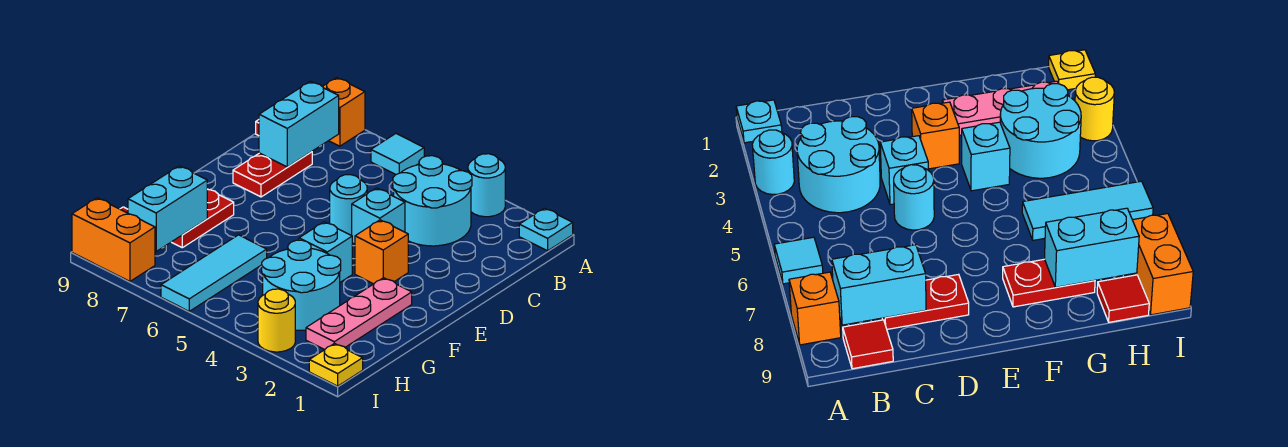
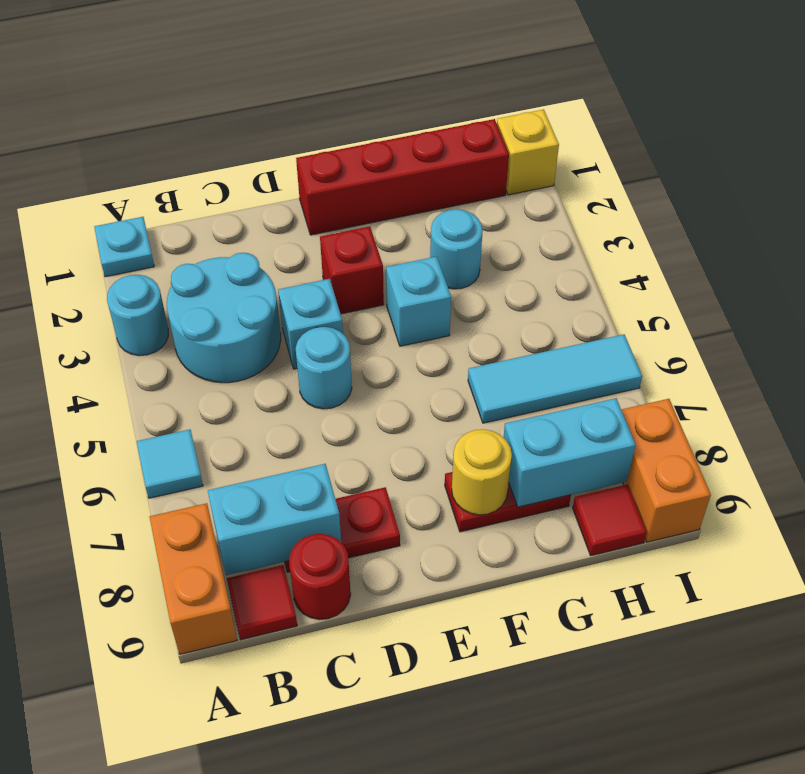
orange brick A8 level 1 -> orange brick A8:A9 level 1
none -> red round brick C9 level 1
none -> red brick E1:H1 level 1
orange brick E3 level 1 -> red brick E3 level 1
pink plate F2:H2 level 1 -> none
cyan round brick G3:H4 level 1 -> cyan round brick G3 level 1
yellow plate I1 level 1 -> yellow brick I1 level 1
yellow round brick I3 level 1 -> yellow round brick F8 level 2

